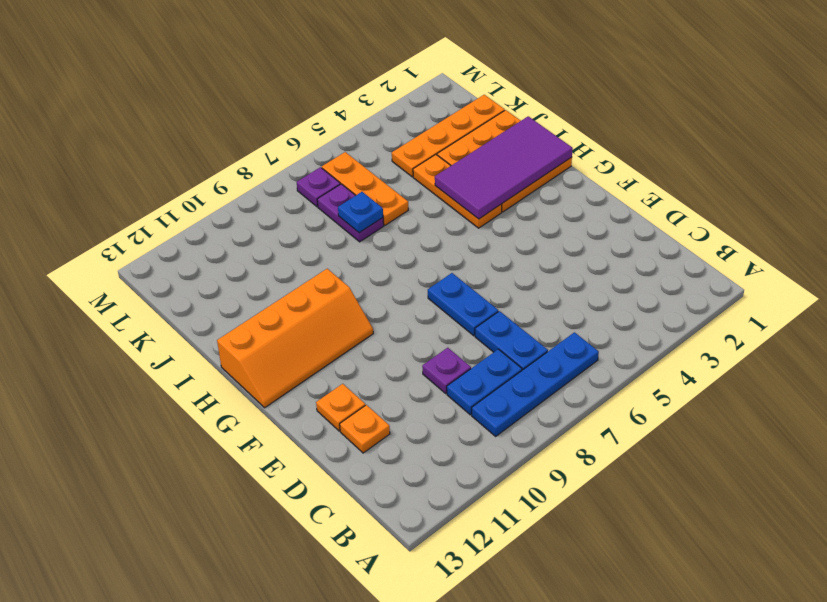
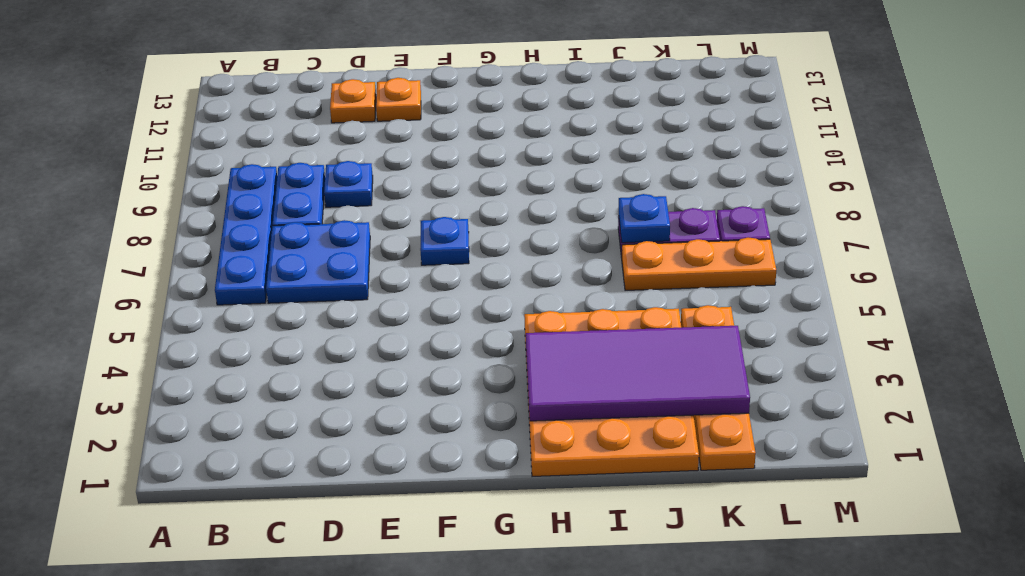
blue plate C7:D7 level 1 -> blue plate C6:D7 level 1
purple plate D9 level 1 -> blue plate D9 level 1
blue plate E7:F7 level 1 -> blue plate F7 level 1
orange slope G10:H13 level 1 top H -> none
purple tile H1:I4 level 2 -> purple tile H2:K3 level 2

